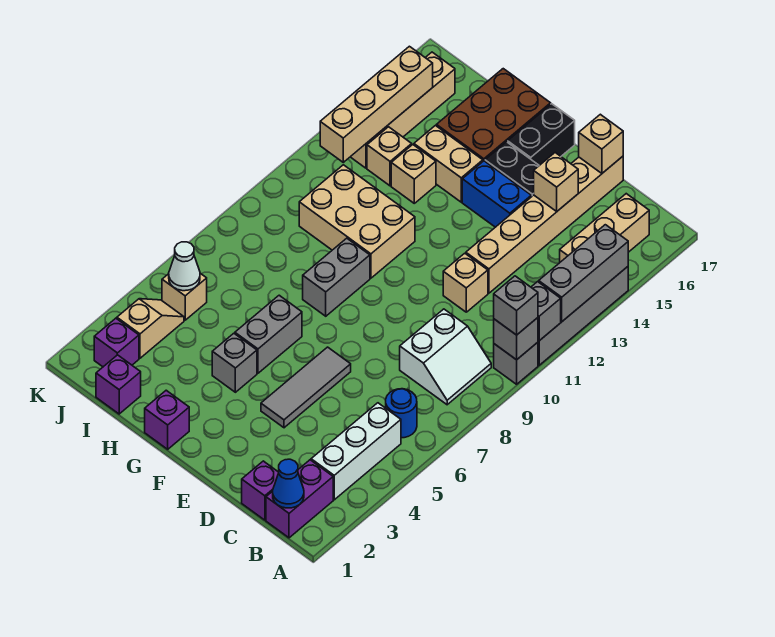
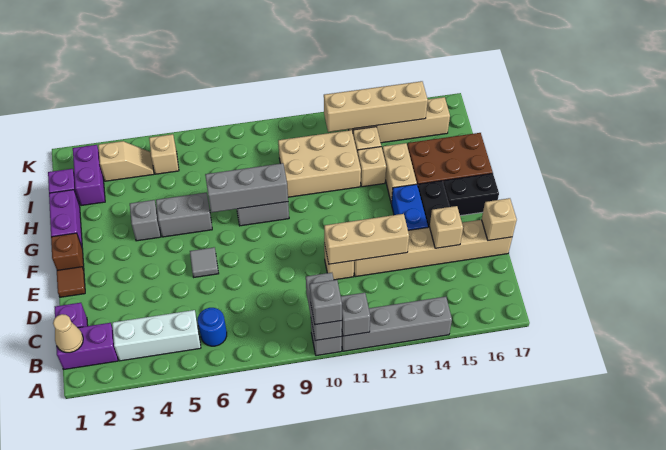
grey brick A10 level 2 -> grey brick A10:B10 level 2
grey brick A12:A14 level 2 -> grey brick G7:G9 level 2
blue cone B1 level 2 -> tan cone B1 level 2
white slope B8:C9 level 1 top C -> none
tan brick B14:B16 level 1 -> tan brick D11:D13 level 2
none -> brown tile E1 level 1
grey tile E4:E6 level 1 -> grey tile E6 level 1
none -> brown brick F1 level 1
purple brick G1 level 1 -> purple brick G1:H1 level 1
tan brick G10:I11 level 1 -> tan brick H10:I12 level 1
purple brick J2 level 1 -> purple brick I2:J2 level 1
white cone J5 level 2 -> none

